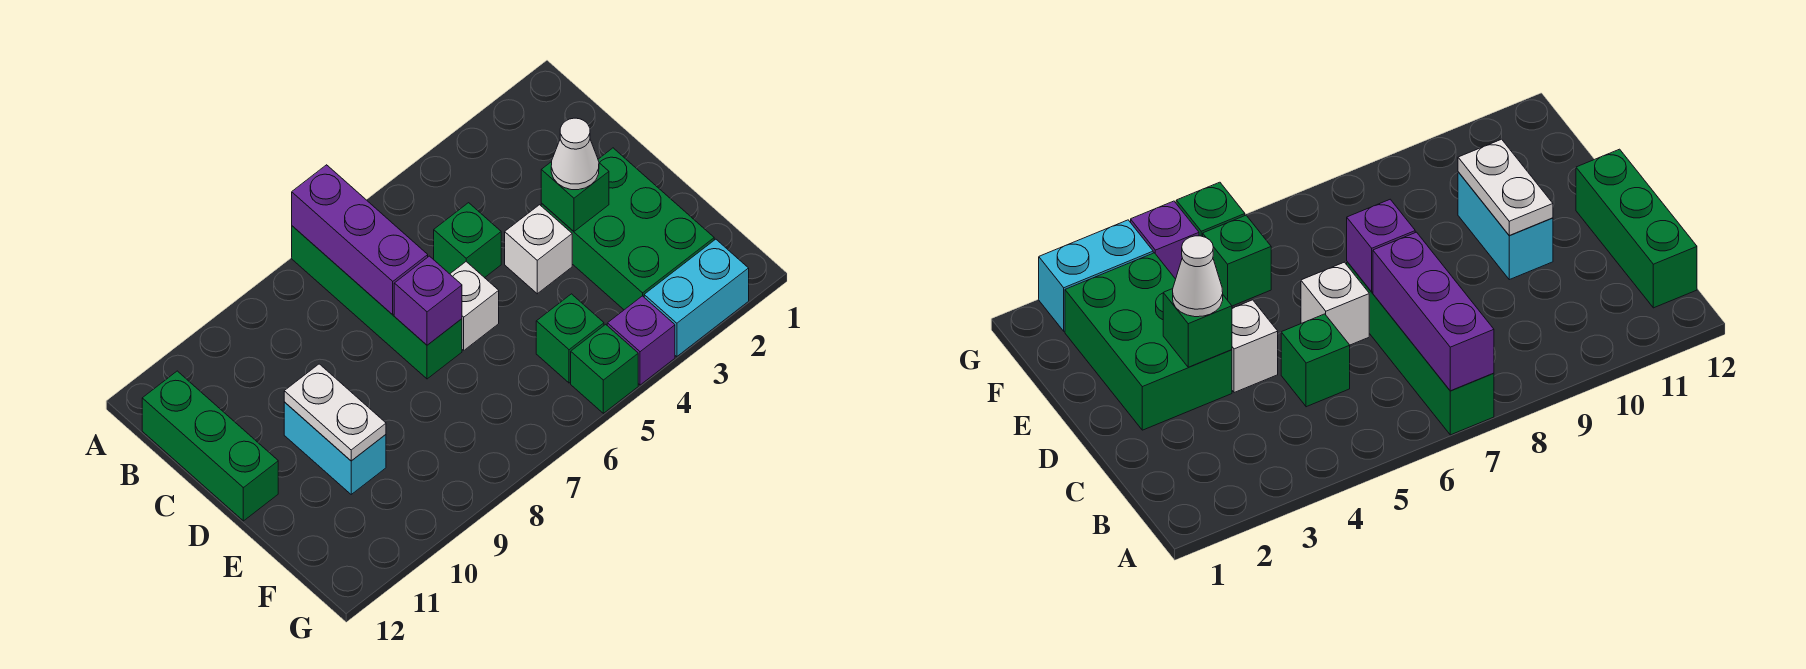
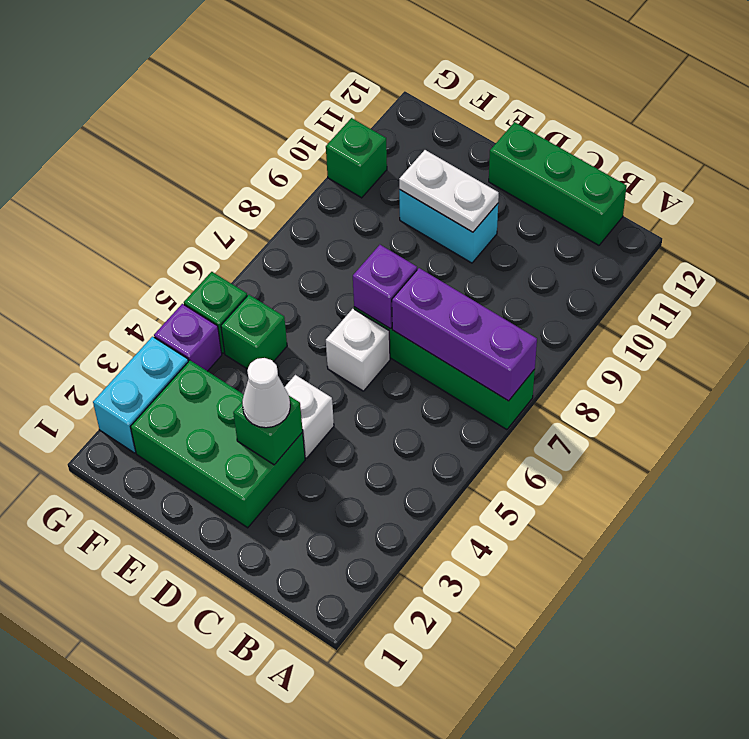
green brick C5 level 1 -> green brick G10 level 1

